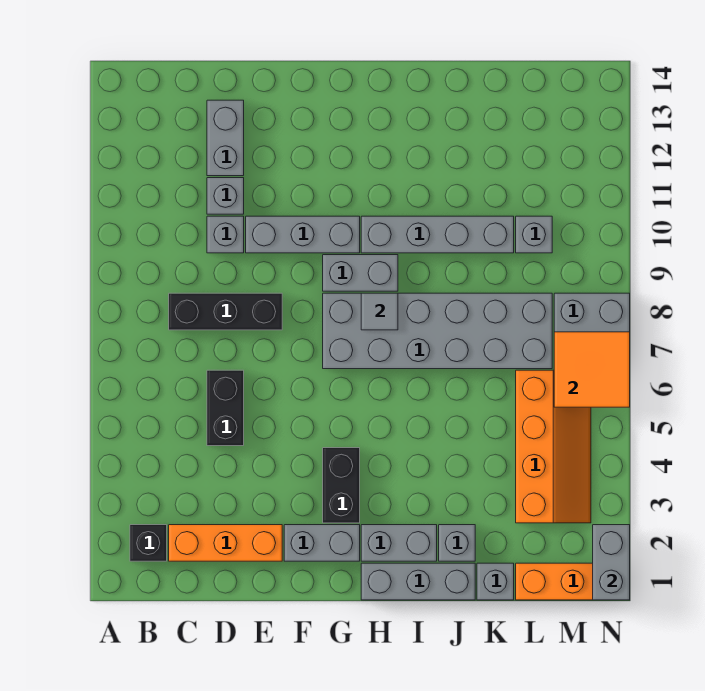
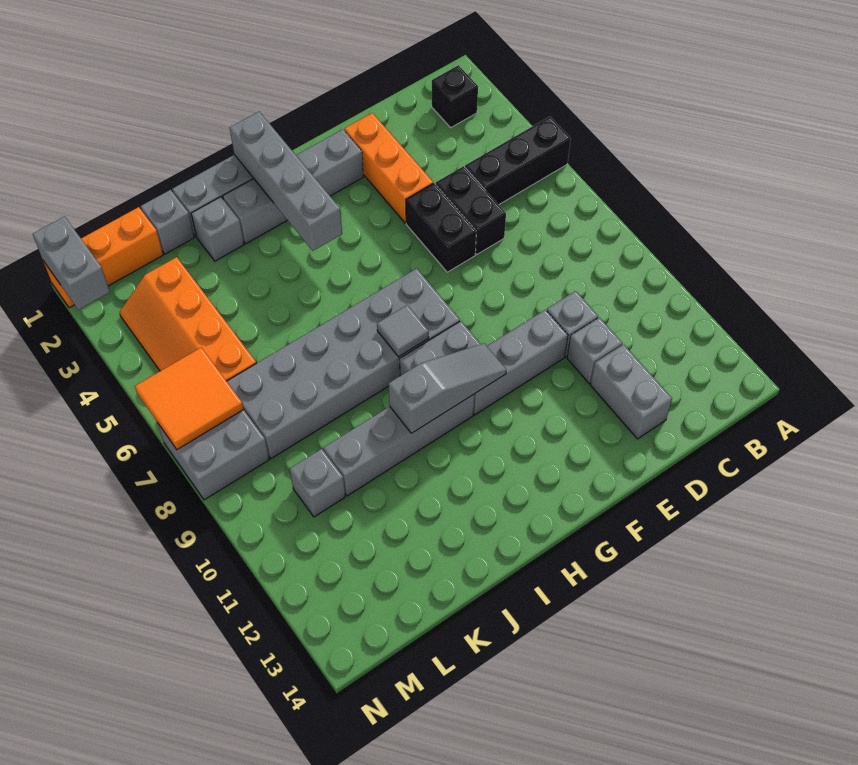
orange brick C2:E2 level 1 -> orange brick E2:E4 level 1
black brick C8:E8 level 1 -> black brick A5:C5 level 1
black brick G3:G4 level 1 -> black brick E5:E6 level 1
none -> grey slope G10:I10 level 2 top I
none -> grey brick H1:H4 level 2

